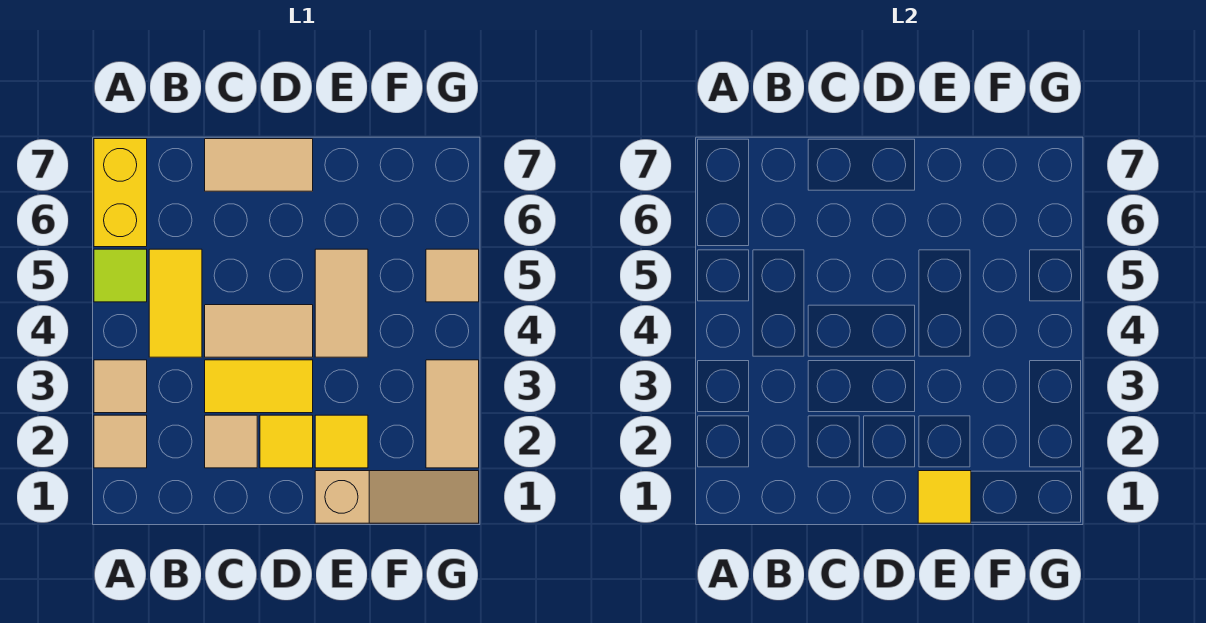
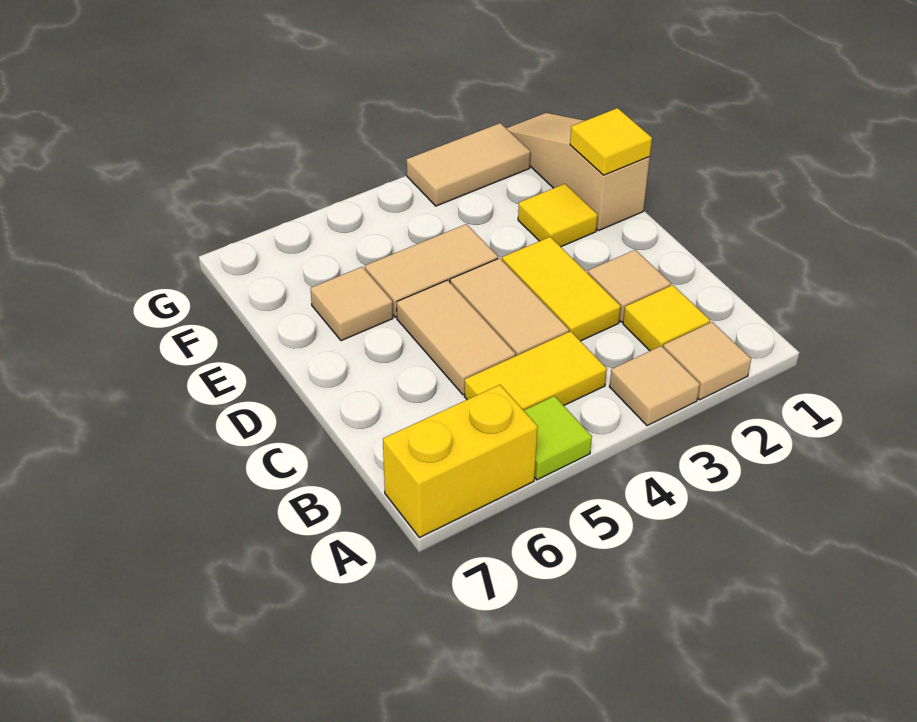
tan tile C7:D7 level 1 -> tan tile C5:D5 level 1
yellow tile D2 level 1 -> yellow tile B2 level 1
tan tile G5 level 1 -> tan tile E6 level 1

